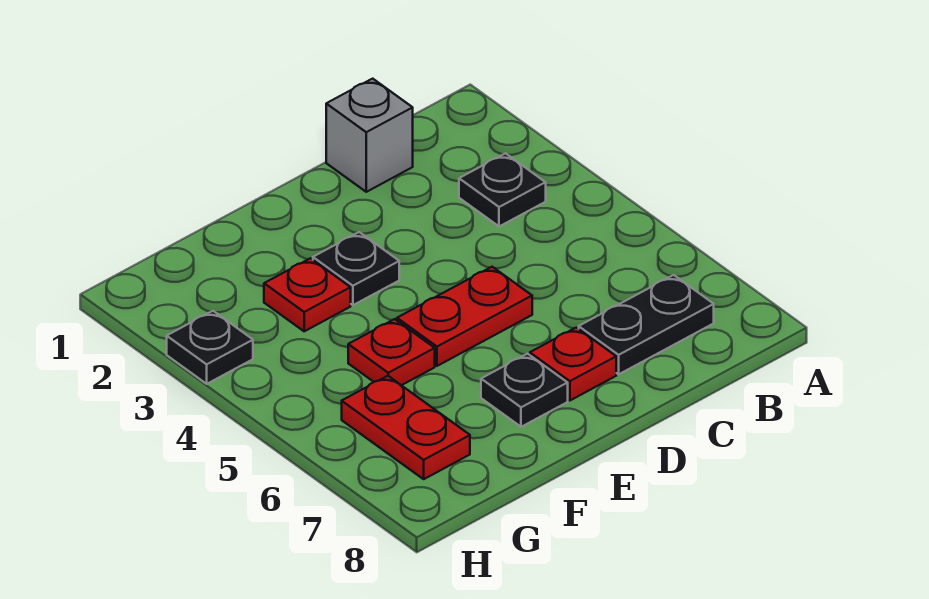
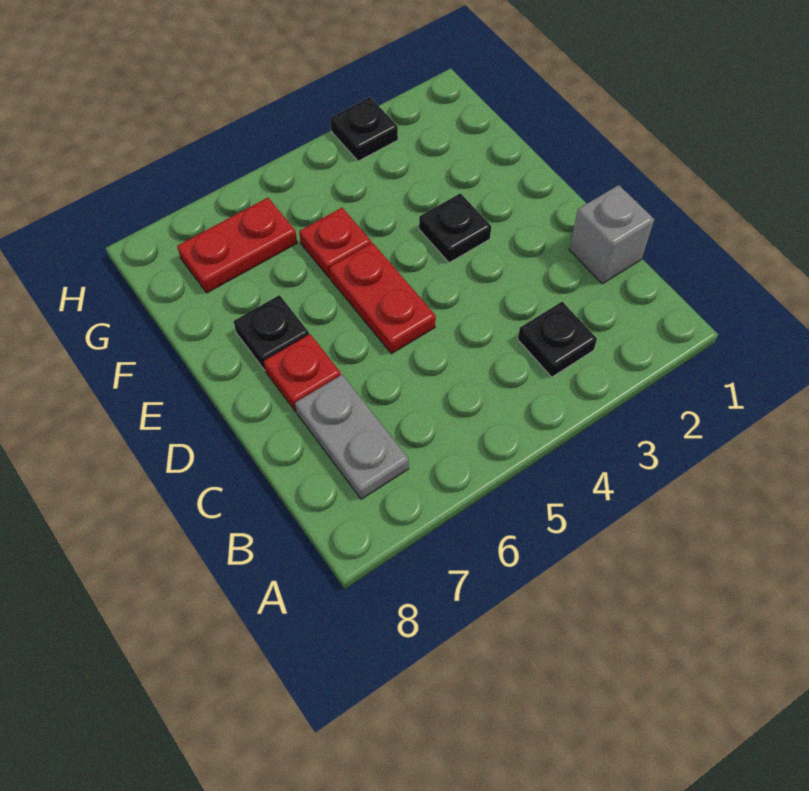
black plate B7:C7 level 1 -> grey plate B7:C7 level 1
red plate F3 level 1 -> none

